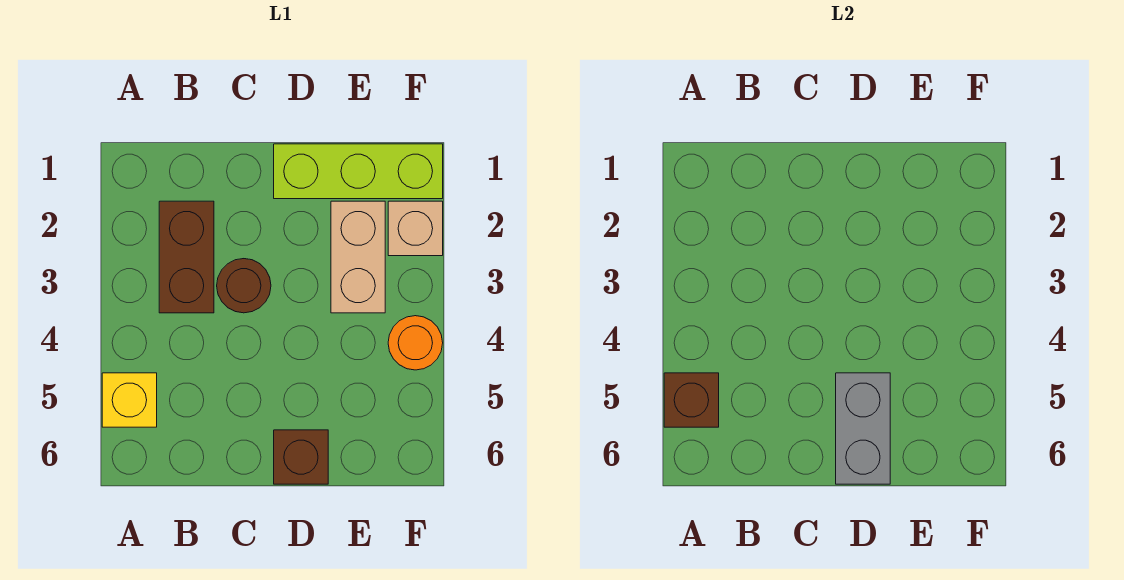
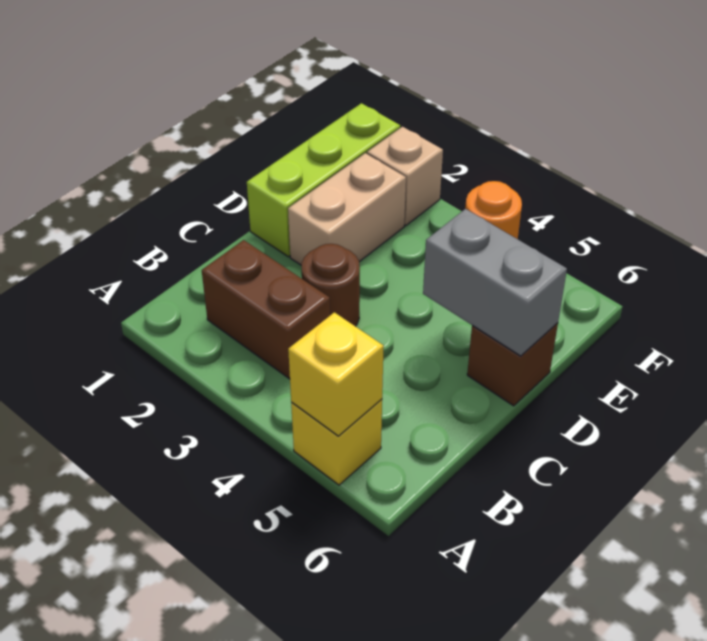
brown brick A5 level 2 -> yellow brick A5 level 2
tan brick E2:E3 level 1 -> tan brick D2:E2 level 1

